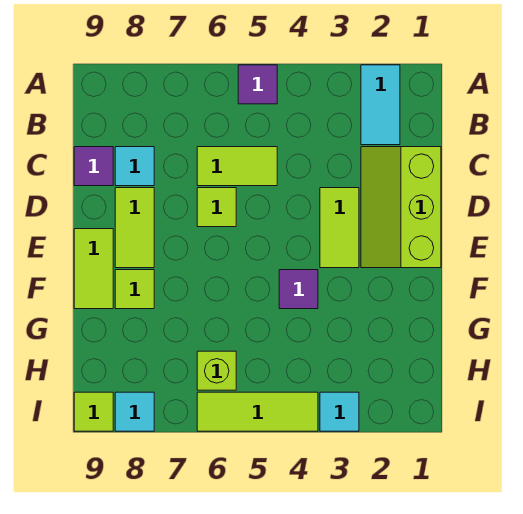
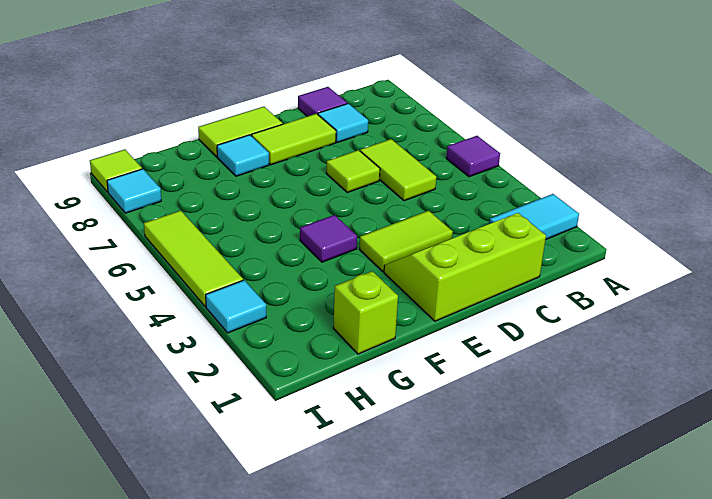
lime tile F8 level 1 -> cyan tile F8 level 1
lime brick H6 level 1 -> lime brick G1 level 1

